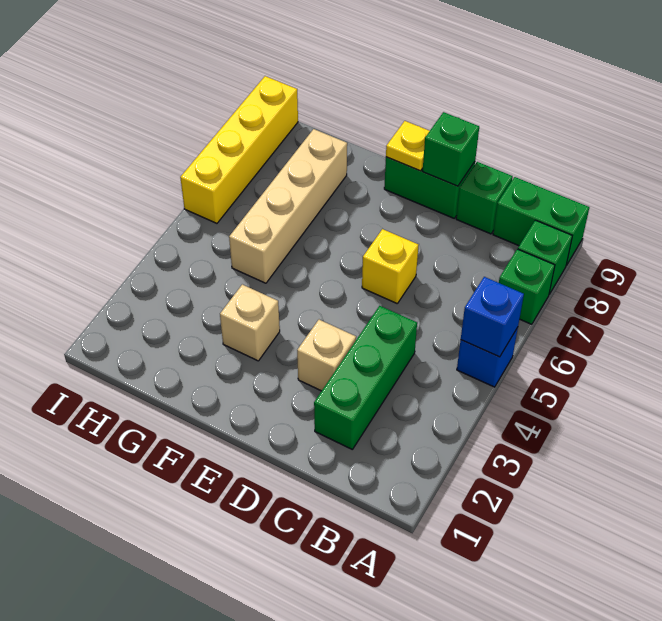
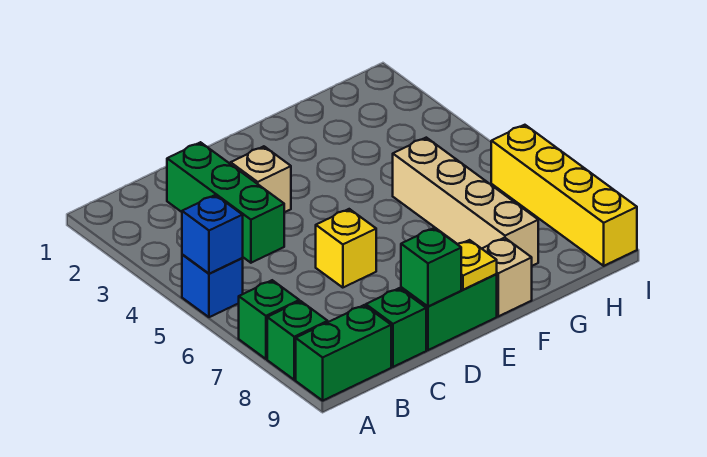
tan brick F3 level 1 -> tan brick F9 level 1

